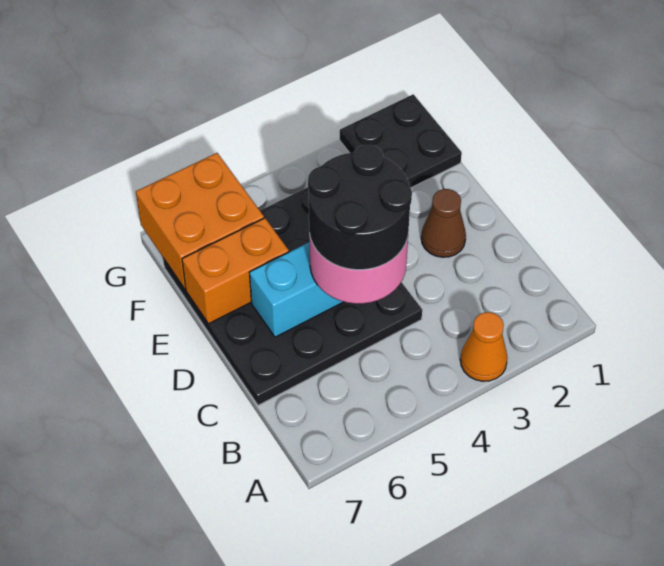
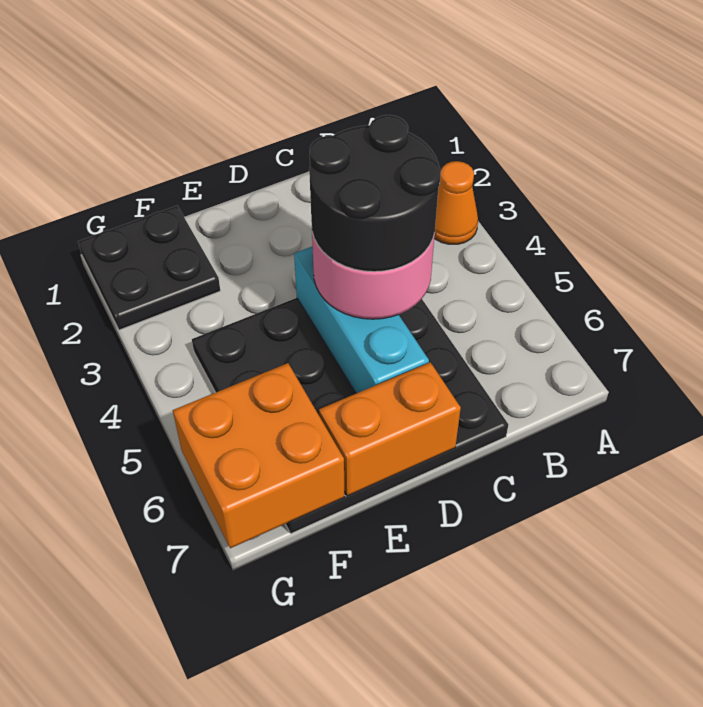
brown cone D2 level 1 -> none
orange brick E6:E7 level 2 -> orange brick D7:E7 level 2

